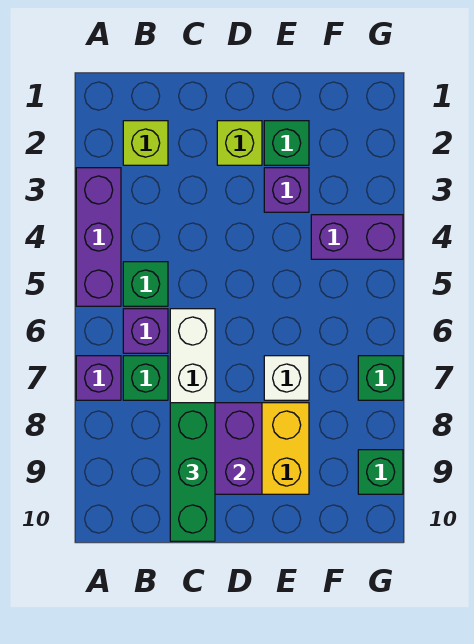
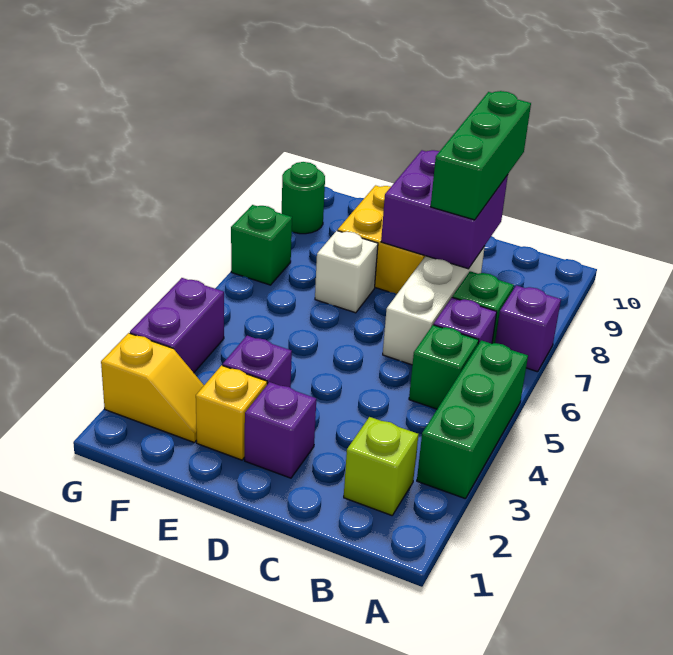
purple brick A3:A5 level 1 -> green brick A3:A5 level 1
lime brick D2 level 1 -> purple brick D2 level 1
green brick E2 level 1 -> yellow brick E2 level 1
none -> yellow slope F2:G2 level 1 top G
purple brick F4:G4 level 1 -> purple brick G3:G4 level 1
green brick G9 level 1 -> green round brick G9 level 1

